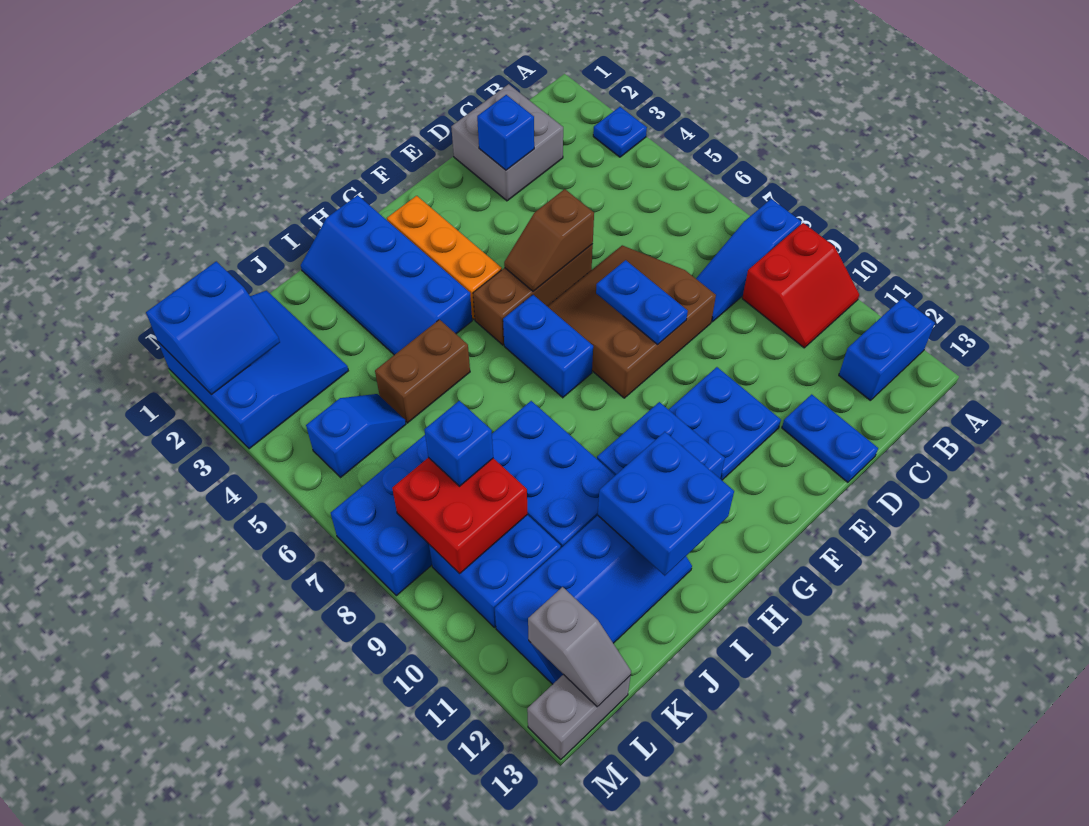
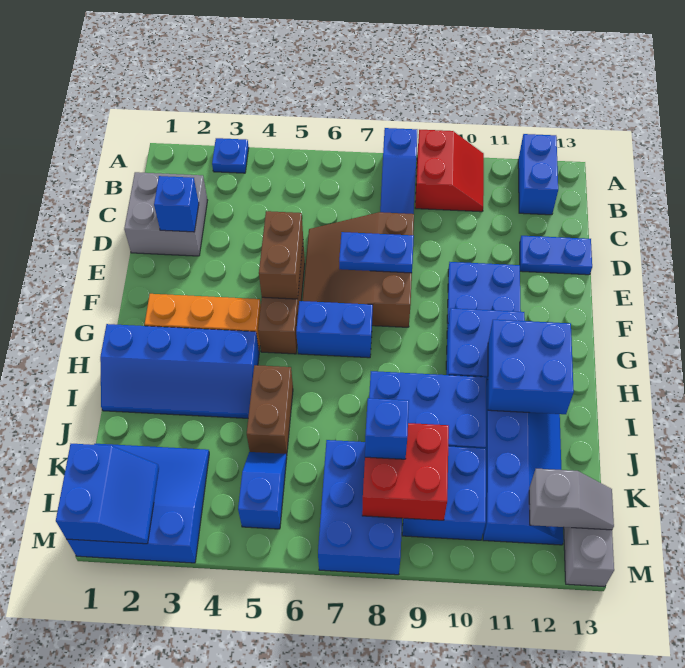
brown slope E5:F5 level 2 top E -> brown brick E5:F5 level 2

